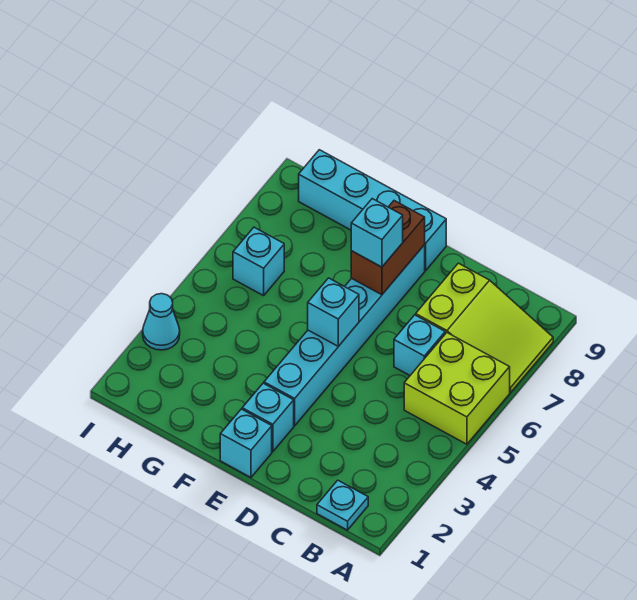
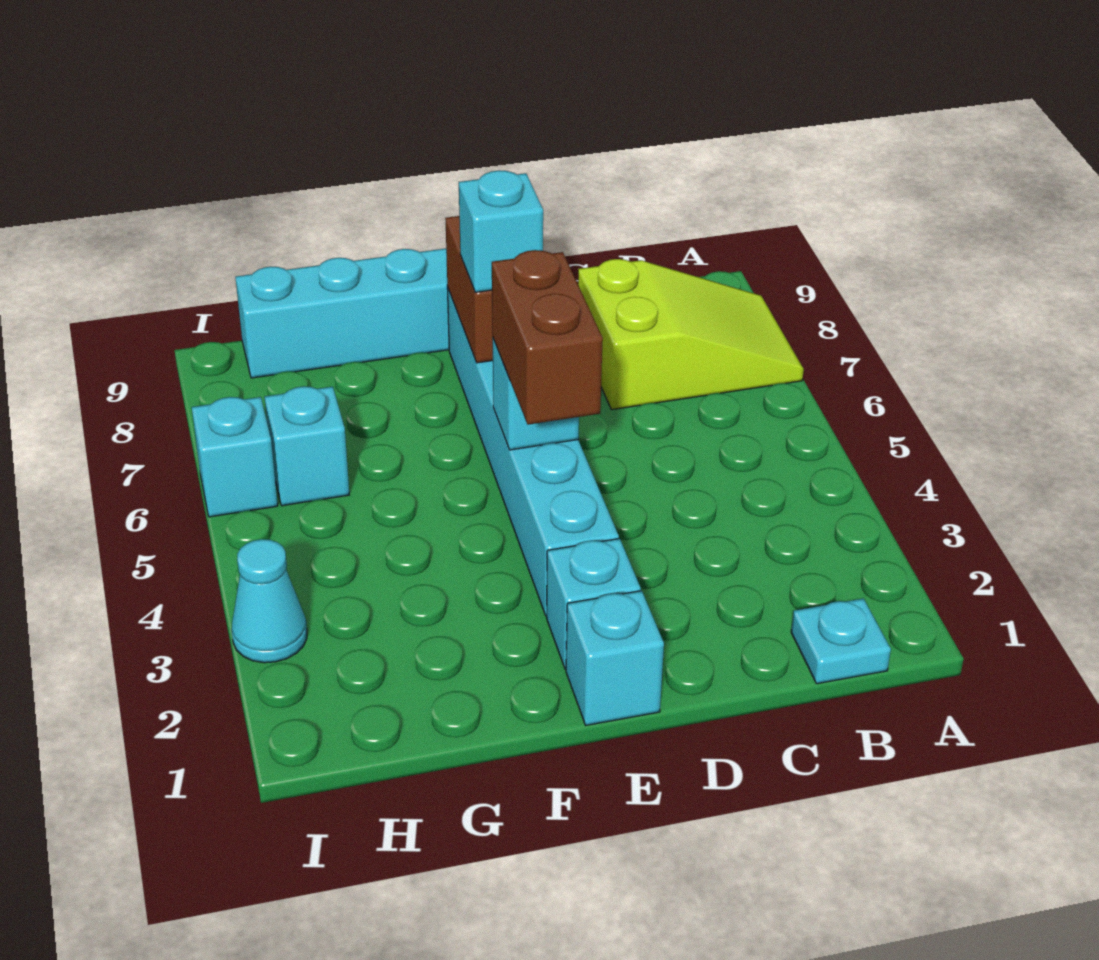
lime brick A5:B6 level 1 -> none
cyan brick C6 level 1 -> cyan brick I6 level 1
none -> brown brick E4:E5 level 3

